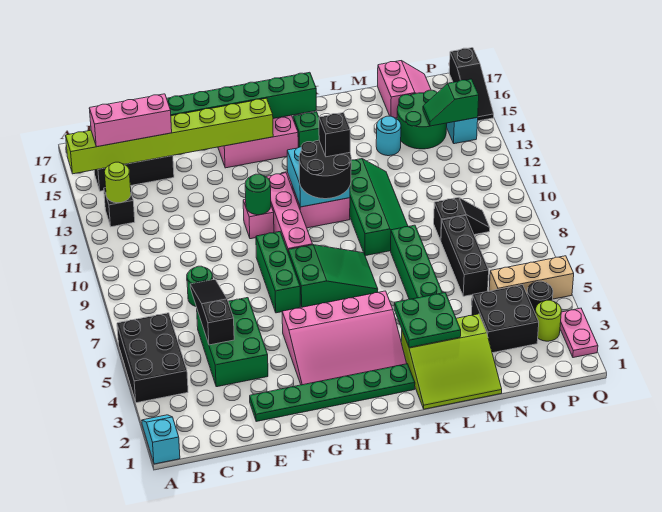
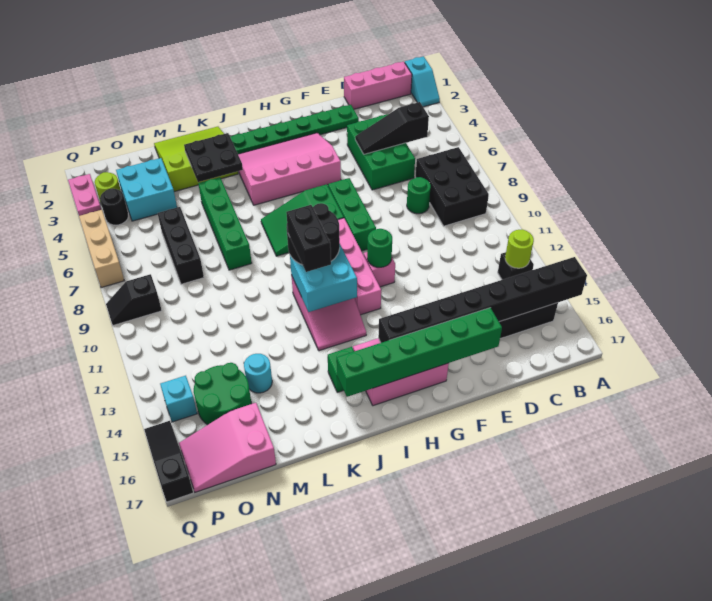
black brick A4:B6 level 1 -> black brick B7:C9 level 1
lime brick A15:H15 level 2 -> black brick A15:H15 level 2
pink brick B15:D15 level 3 -> pink brick B1:D1 level 1
black slope D5:D7 level 2 top 5 -> black slope C5:E5 level 2 top C
black brick J11 level 4 -> black brick J11:J12 level 4
green plate K3:L4 level 2 -> black plate K3:L4 level 2
green slope K9:L12 level 1 top K -> none
black brick N3:O4 level 1 -> cyan brick N3:O4 level 1
black slope N9:O9 level 1 top N -> black slope P9:Q9 level 1 top P
pink slope N16:O17 level 1 top N -> pink slope N16:P17 level 1 top N
tan brick O5:Q5 level 1 -> tan brick Q5:Q7 level 1
green slope O14:P14 level 2 top P -> none

